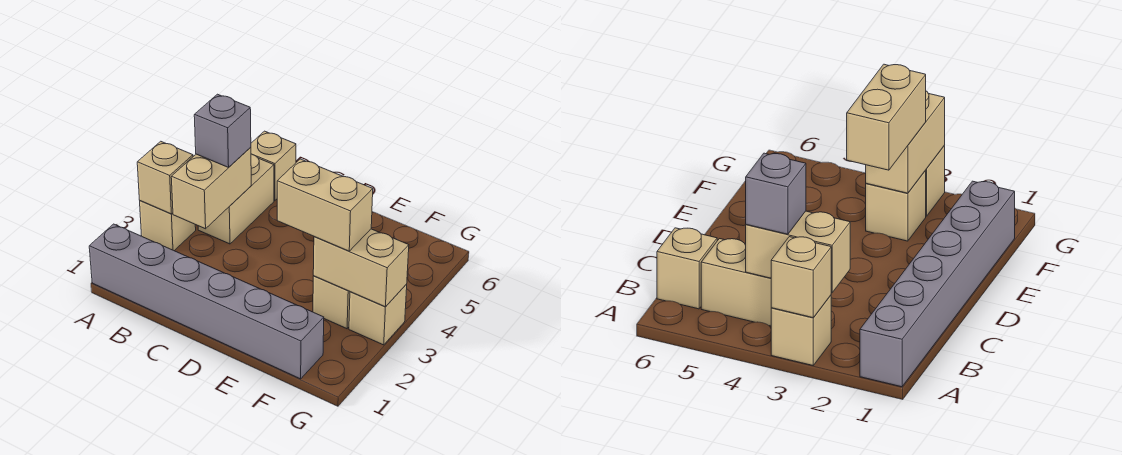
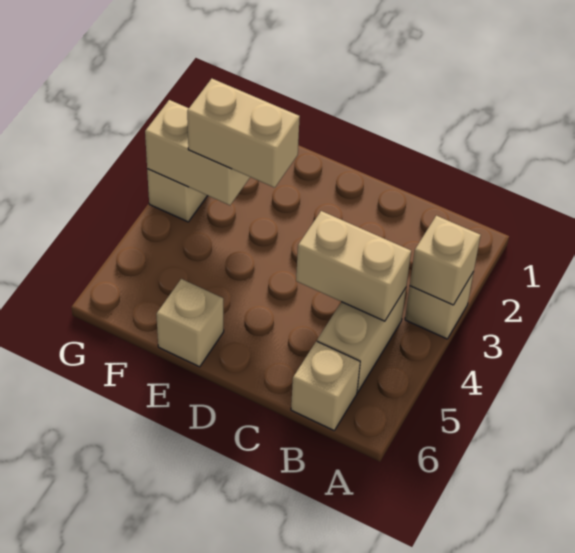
grey brick A1:F1 level 1 -> none
tan brick B3:B4 level 2 -> tan brick B4:C4 level 2
grey brick B4 level 3 -> none
tan brick F3 level 1 -> tan brick E6 level 1

